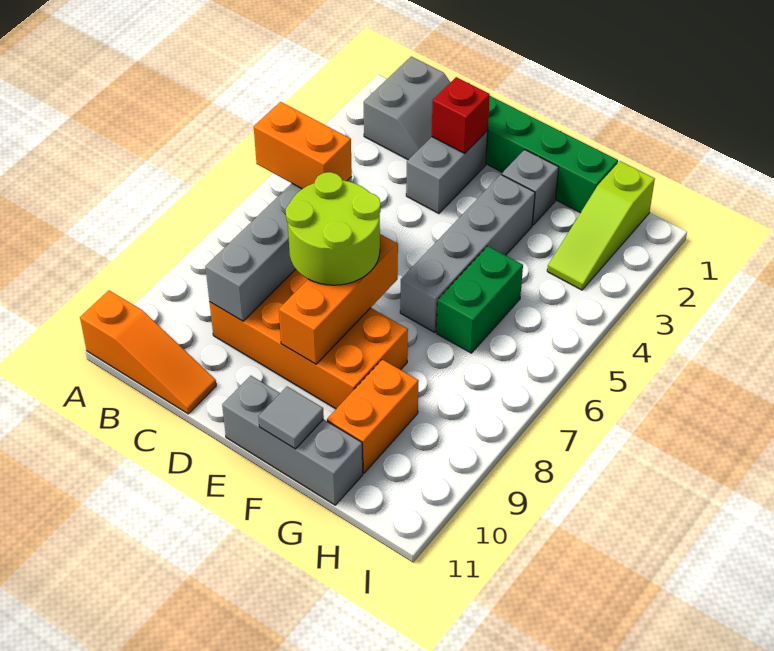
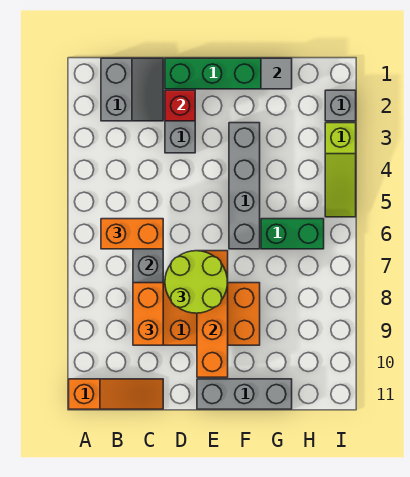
orange brick E7:E9 level 2 -> orange brick E7:E10 level 2
grey brick F2 level 1 -> grey brick I2 level 1
grey tile F11 level 2 -> grey tile G1 level 2
green brick G5:G6 level 1 -> green brick G6:H6 level 1
orange brick G9:G10 level 1 -> orange brick C8:C9 level 3
lime slope H1:H3 level 1 top 1 -> lime slope I3:I5 level 1 top 3

